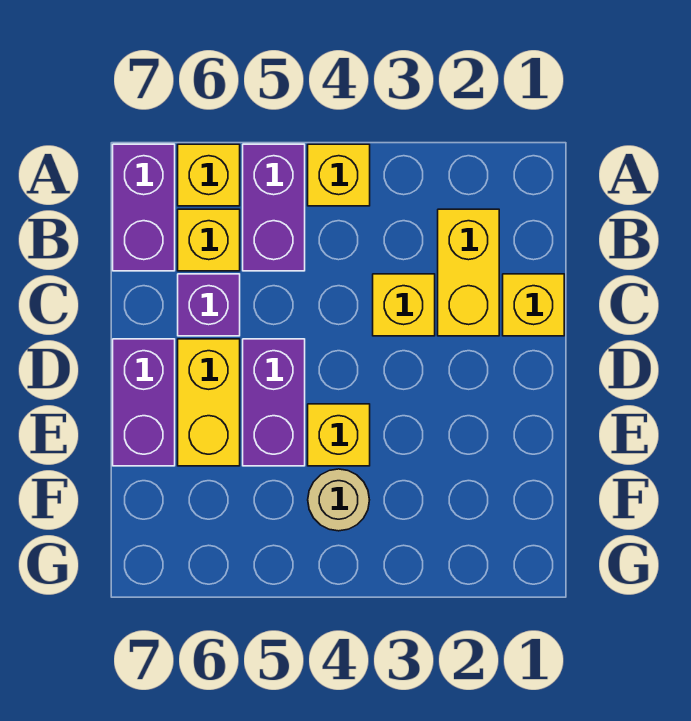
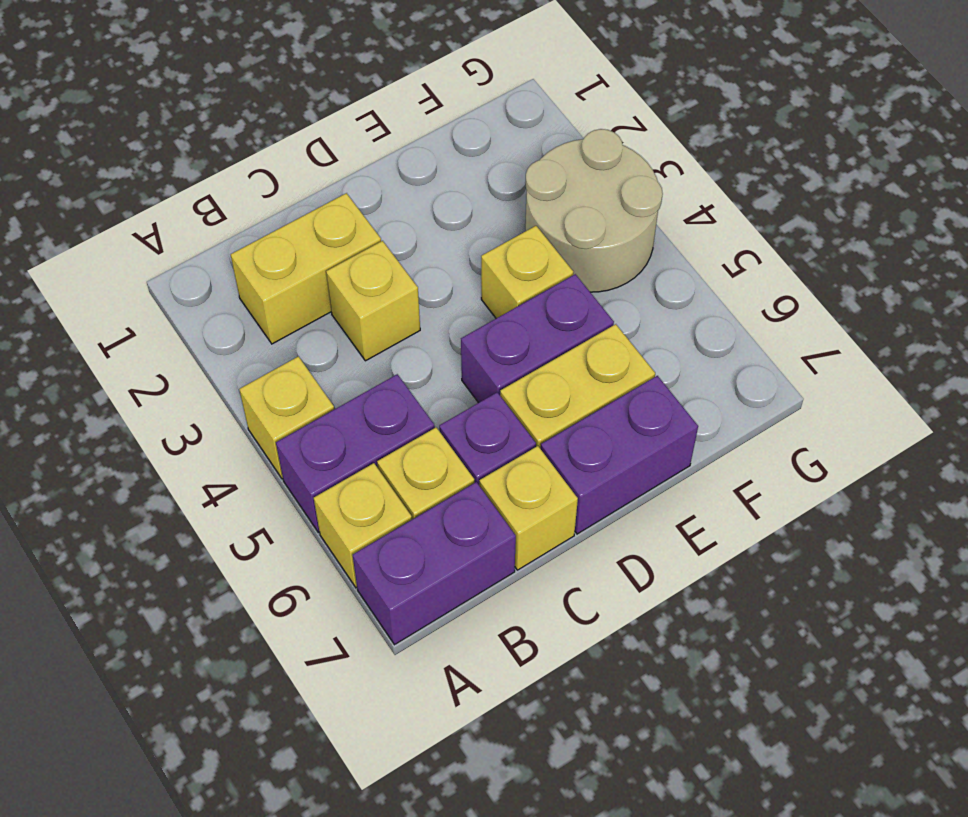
yellow brick C1 level 1 -> yellow brick C7 level 1
tan round brick F4 level 1 -> tan round brick F3:G4 level 1

